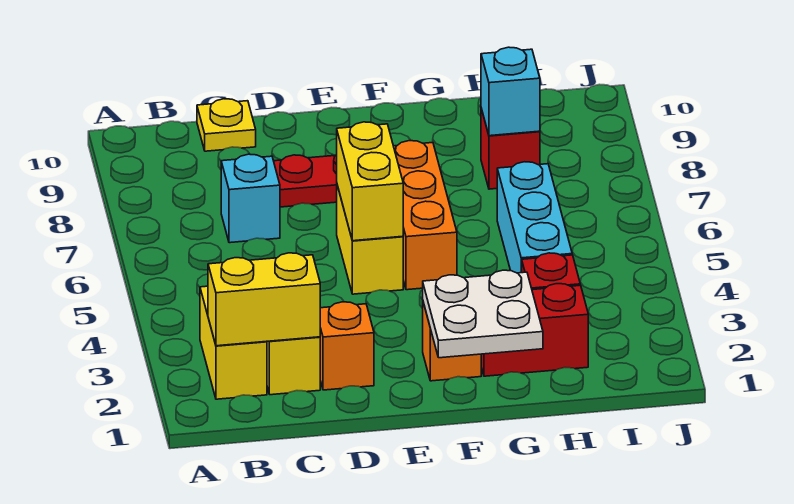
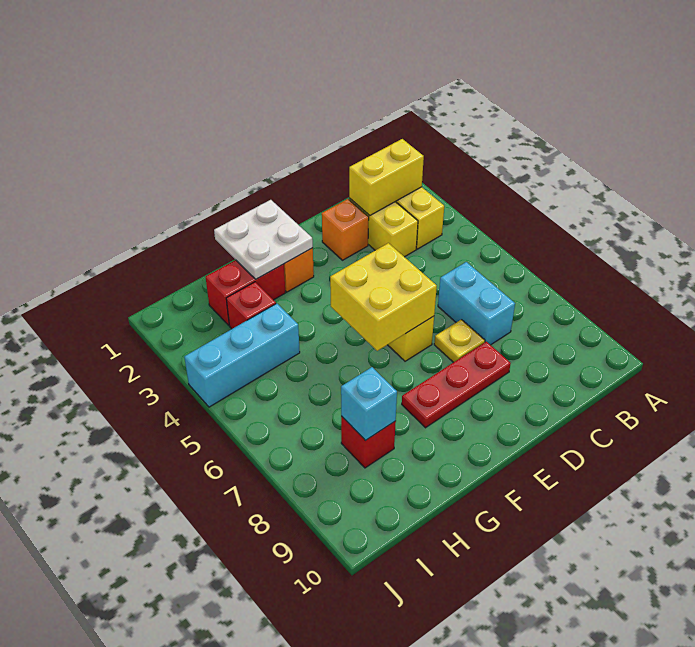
cyan brick C7 level 1 -> cyan brick C6:C7 level 1
yellow plate C10 level 1 -> yellow plate D7 level 1
yellow brick E5:E6 level 2 -> yellow brick E5:F6 level 2
orange brick F5:F7 level 1 -> none
cyan brick H4:H6 level 1 -> cyan brick H4:J4 level 1

